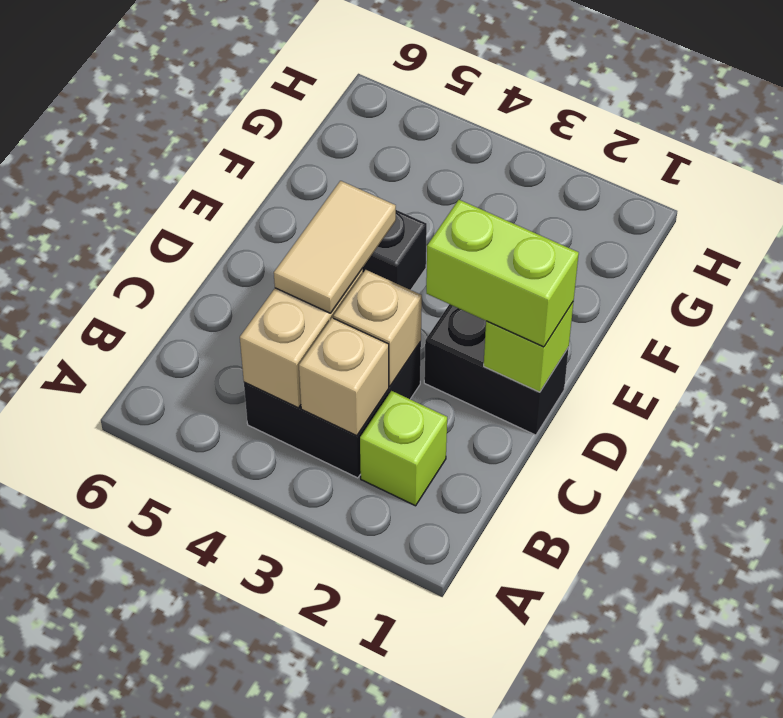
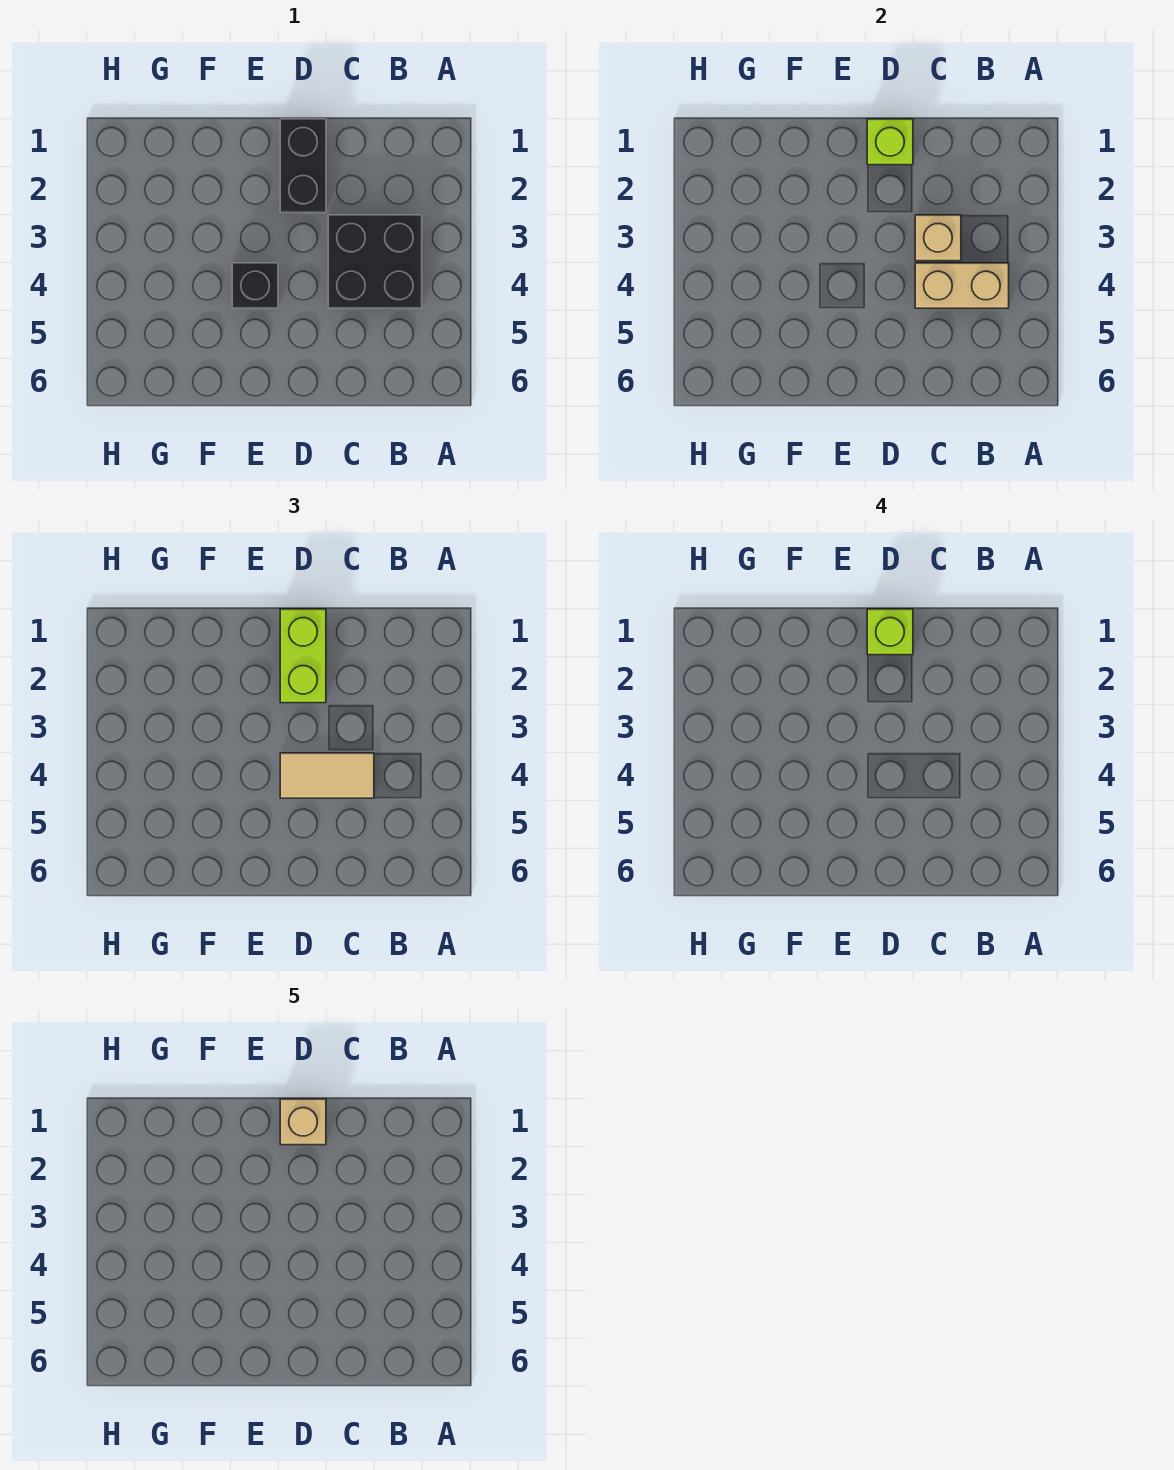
lime brick B2 level 1 -> lime brick D1 level 4
tan brick B3 level 2 -> tan brick D1 level 5

